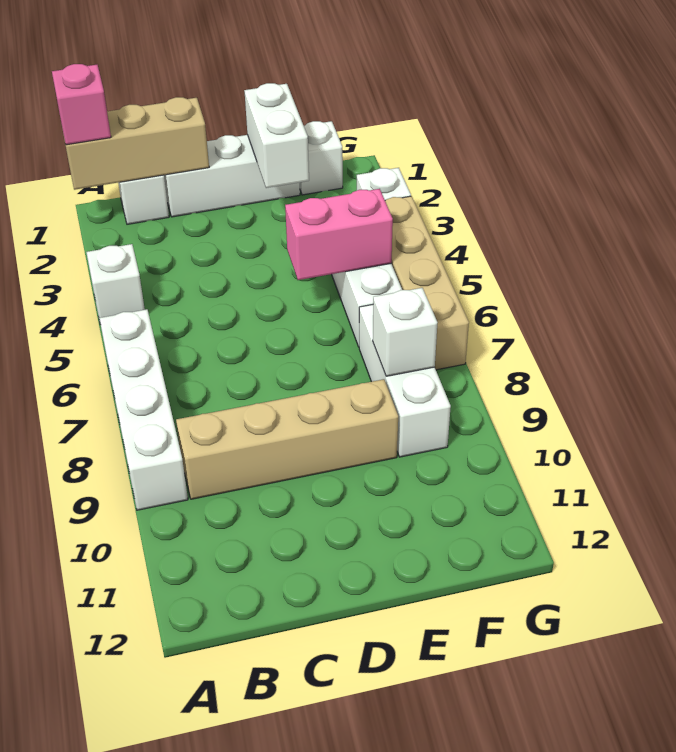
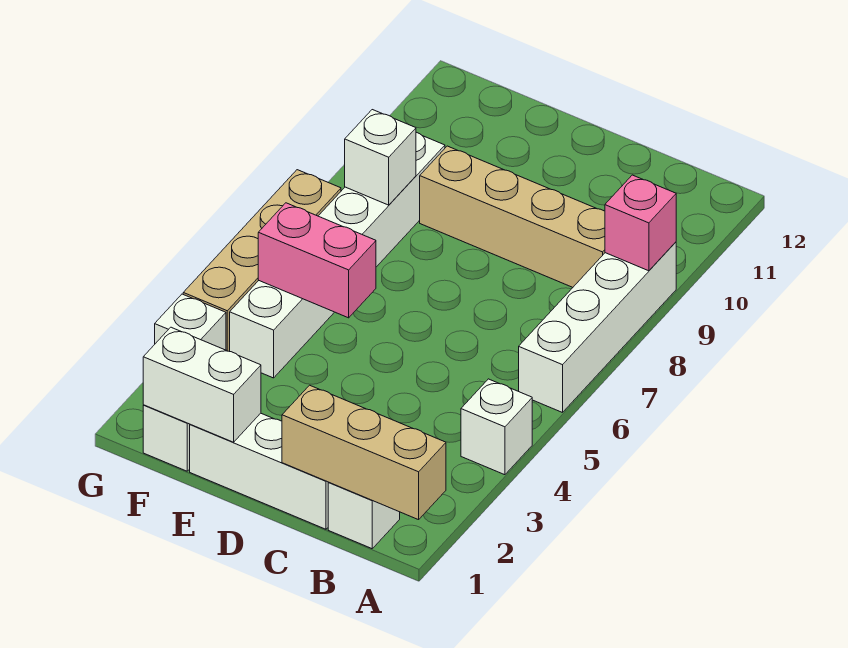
pink brick A1 level 3 -> pink brick A9 level 2
white brick E1:E2 level 2 -> white brick E1:F1 level 2

